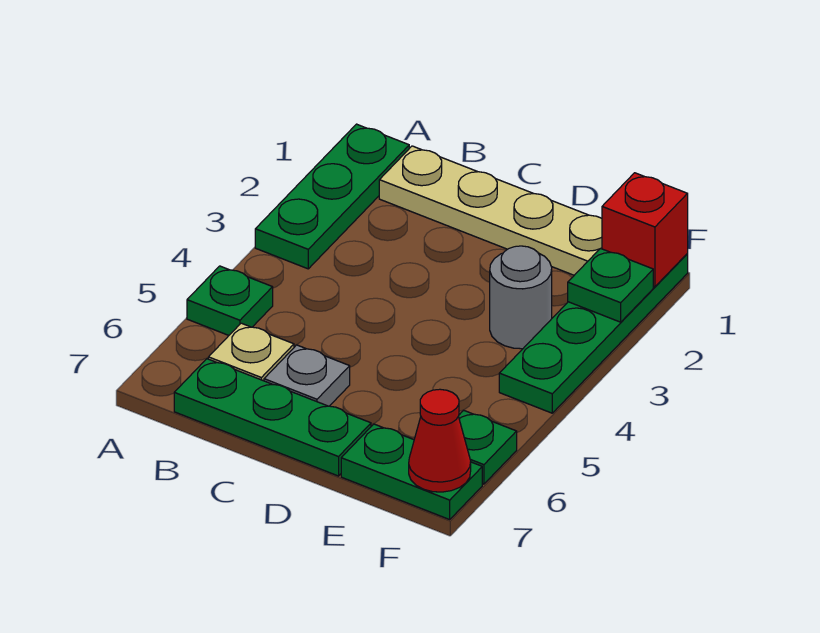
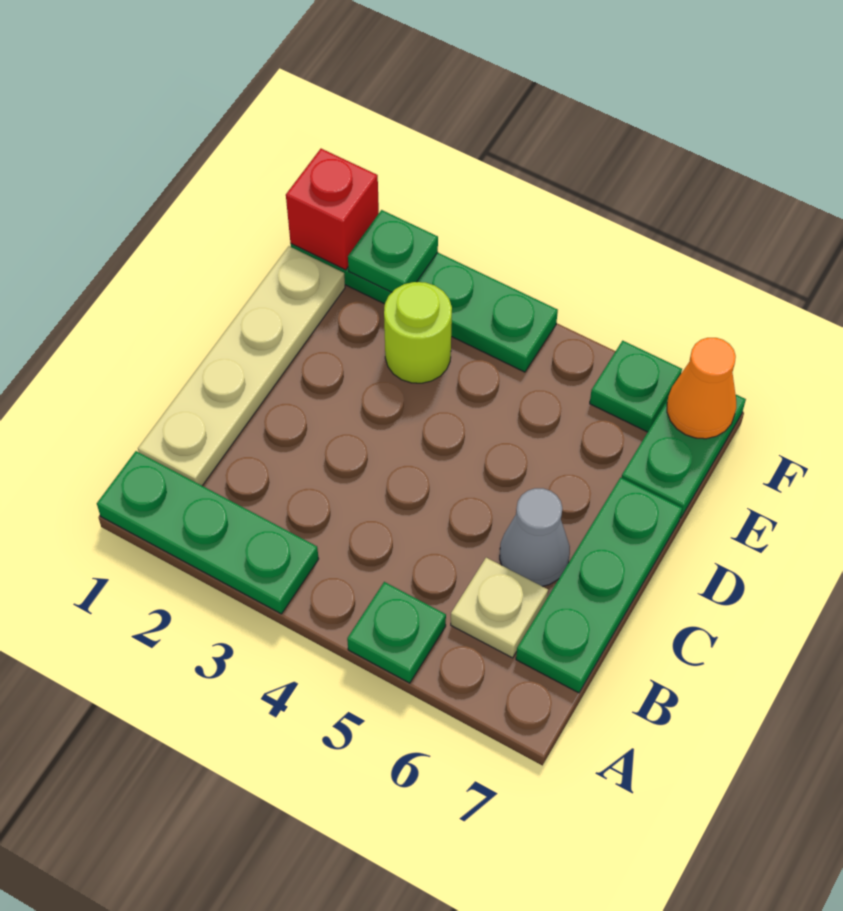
grey plate C6 level 1 -> grey cone C6 level 1
grey round brick E3 level 1 -> lime round brick E3 level 1
red cone F7 level 2 -> orange cone F7 level 2

